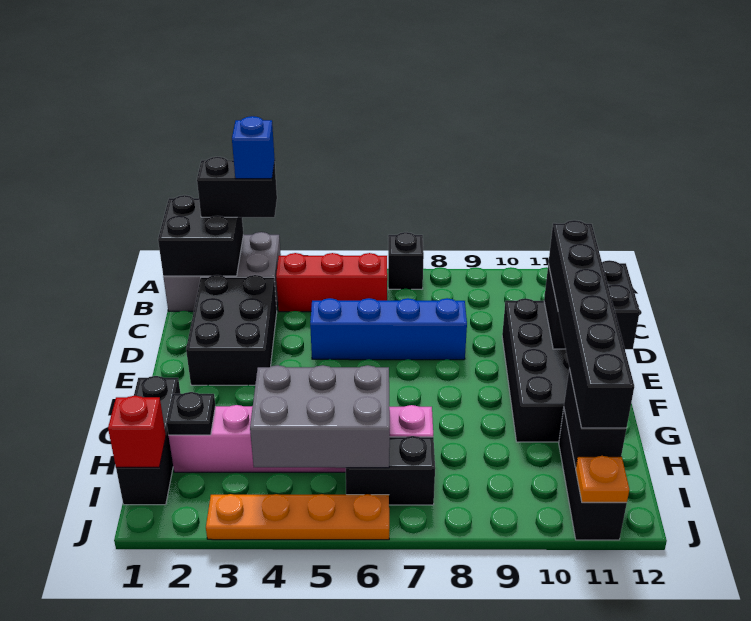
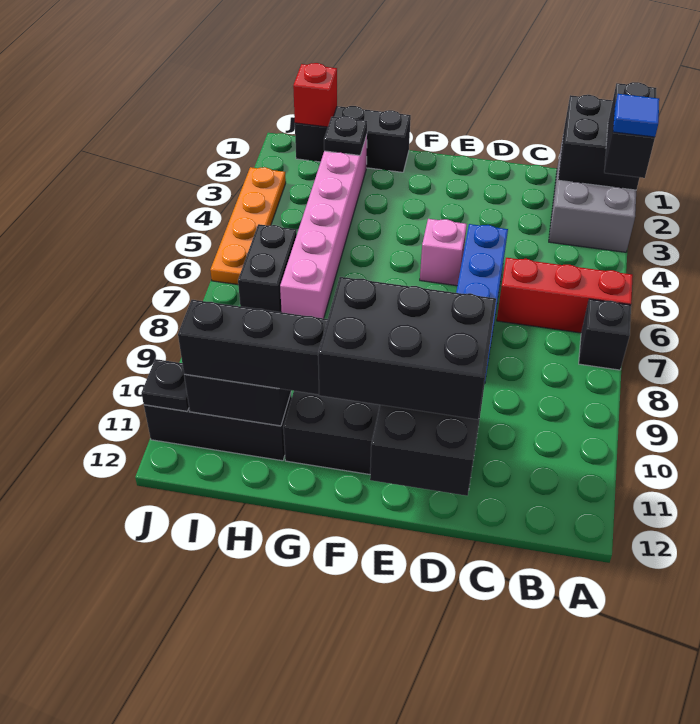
blue brick A3 level 4 -> blue tile A3 level 4
red brick B4:B6 level 1 -> red brick A6:C6 level 1
black brick C2:E3 level 1 -> black brick D11:F12 level 4
none -> pink brick E5 level 1
grey brick H4:I6 level 2 -> none
orange plate J11 level 2 -> black plate J11 level 2

